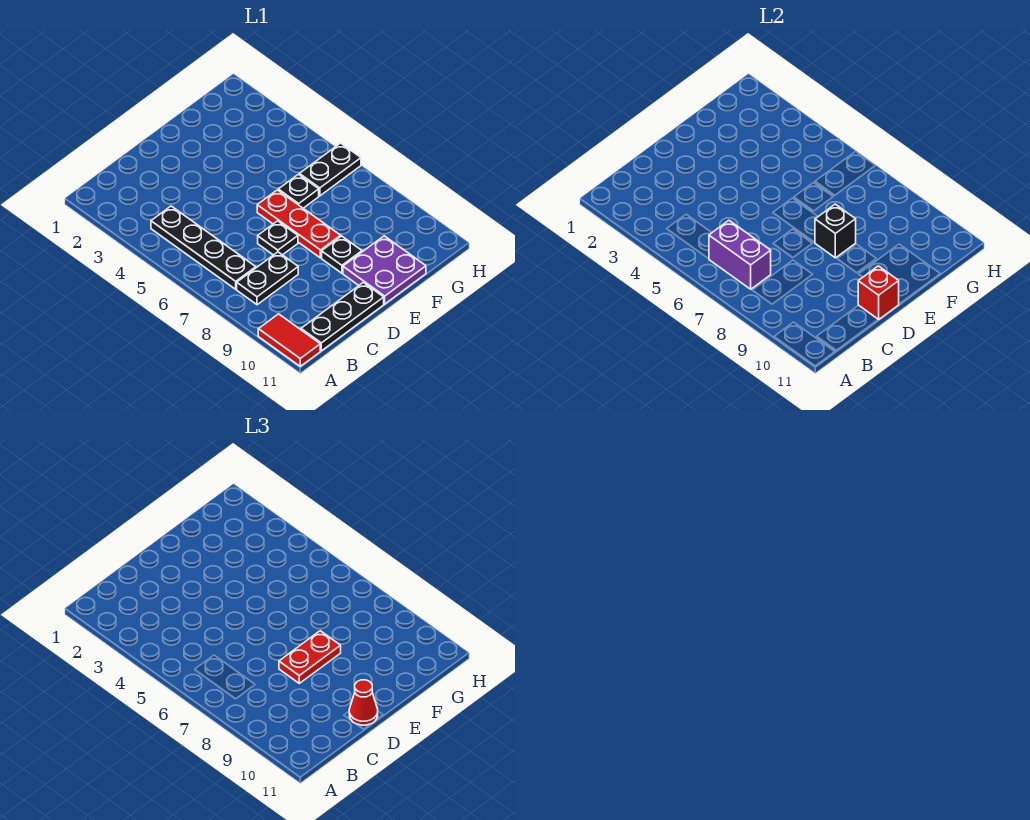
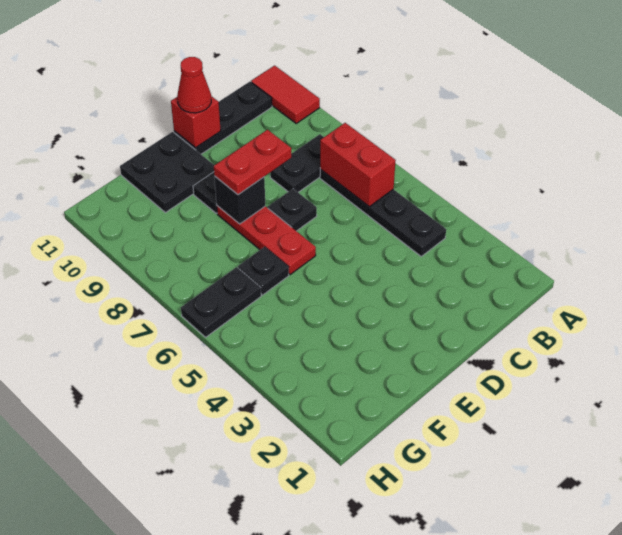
purple brick B6:B7 level 2 -> red brick B6:B7 level 2
purple plate E10:F11 level 1 -> black plate E10:F11 level 1

